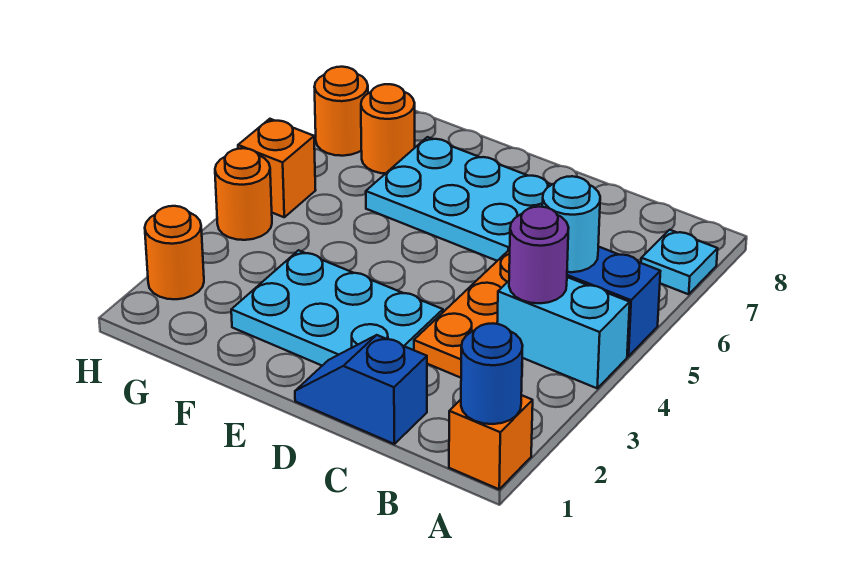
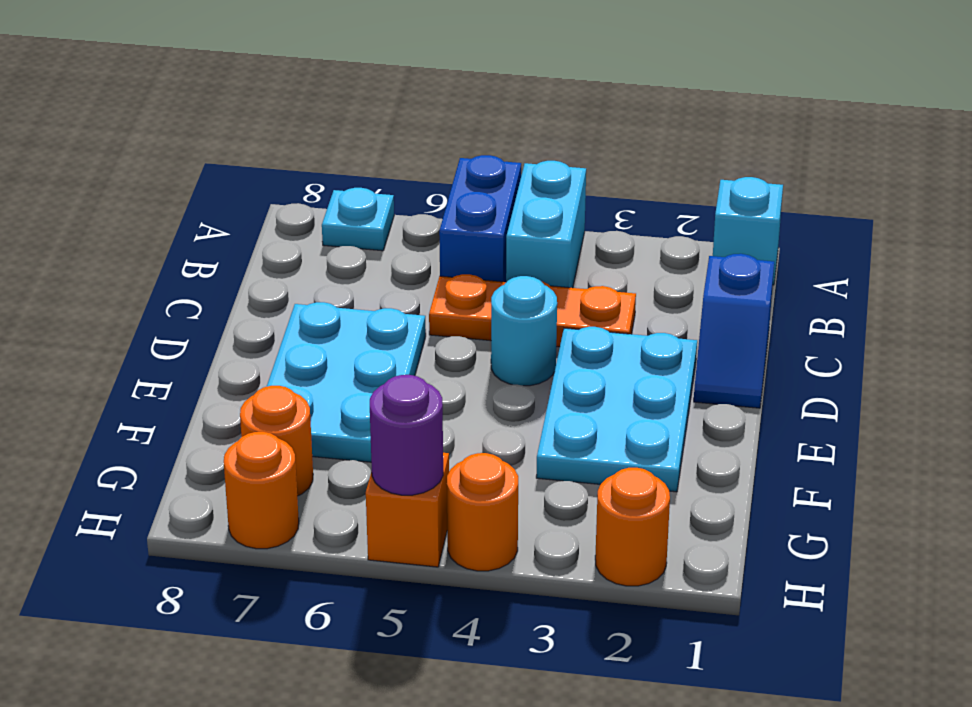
orange brick A1 level 1 -> cyan brick A1 level 1
blue round brick A1 level 2 -> none
purple round brick B4 level 2 -> purple round brick H5 level 2
cyan round brick B5 level 2 -> cyan round brick D4 level 1

